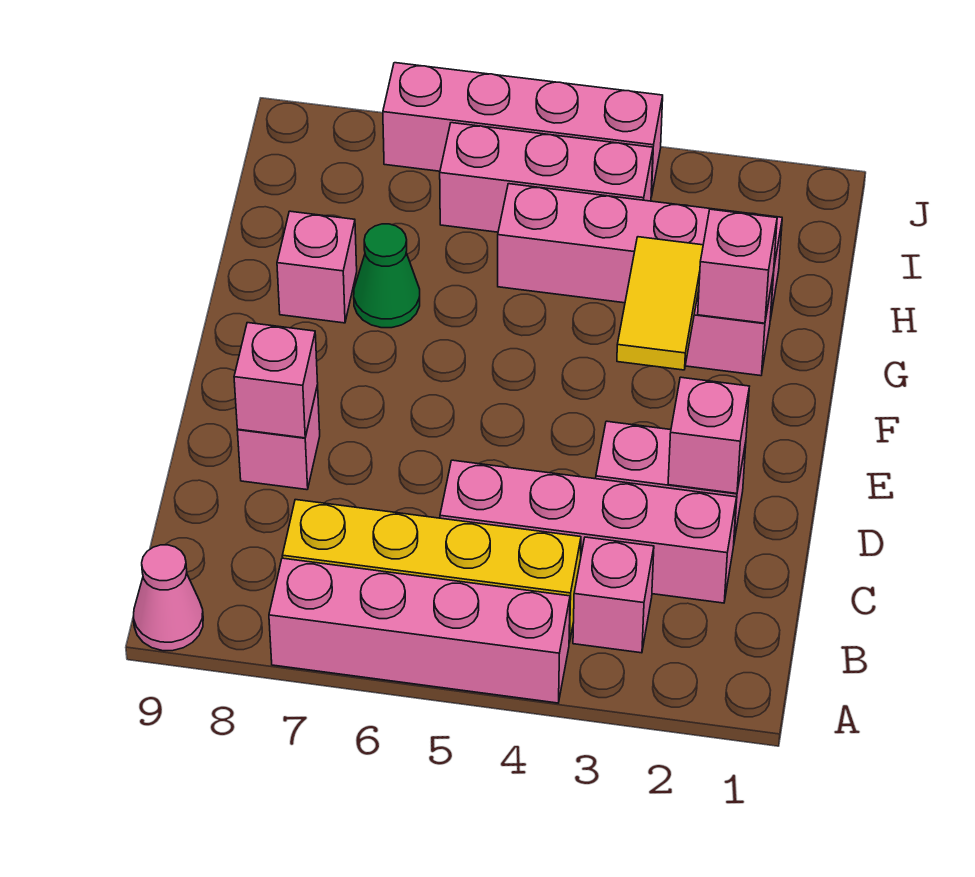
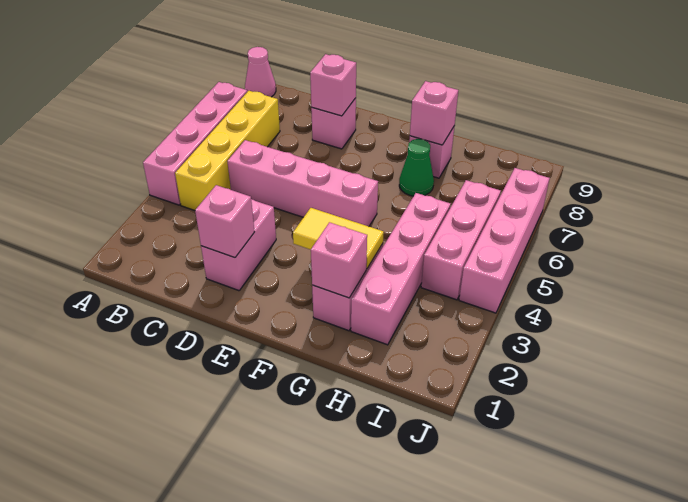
pink brick B3 level 1 -> pink brick G8 level 2
pink brick C2:C5 level 1 -> pink brick C5:F5 level 1

